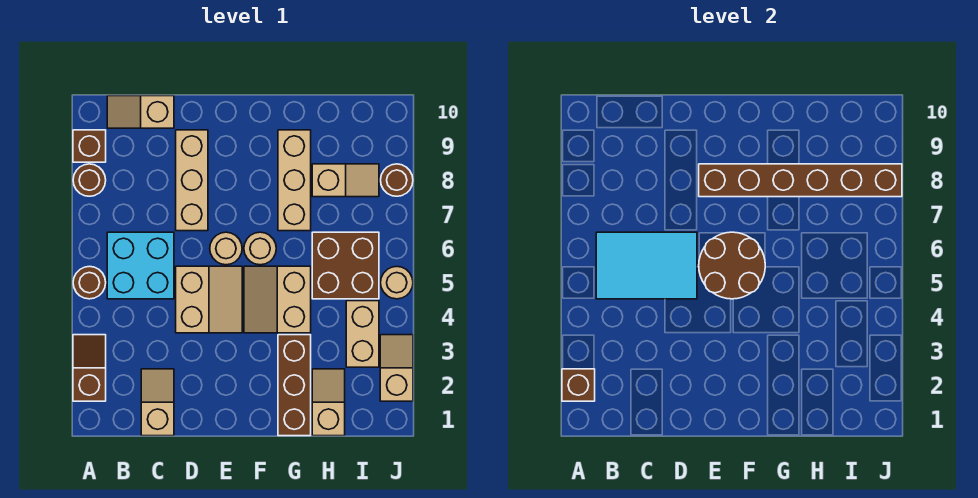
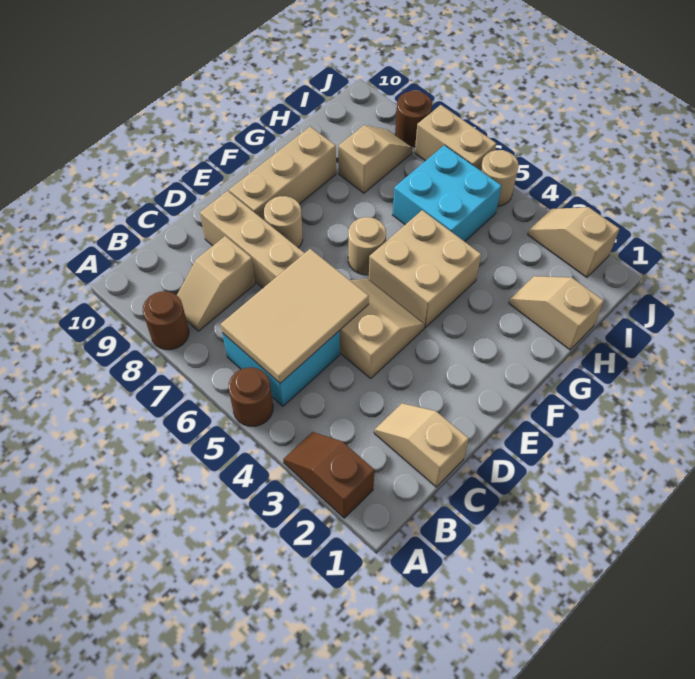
brown brick A2 level 2 -> none
brown brick A9 level 1 -> none
cyan tile B5:D6 level 2 -> tan tile B5:D6 level 2
tan slope B10:C10 level 1 top C -> tan slope B8:C8 level 1 top C
brown round brick E5:F6 level 2 -> none
tan round brick E6 level 1 -> tan round brick E8 level 1
brown brick E8:J8 level 2 -> none
tan slope F4:G5 level 1 top G -> tan brick F4:G5 level 1
brown brick G1:G3 level 1 -> none
tan brick G7:G9 level 1 -> tan brick E9:G9 level 1
brown brick H5:I6 level 1 -> cyan brick H5:I6 level 1
tan brick I3:I4 level 1 -> tan brick J6:J7 level 1

